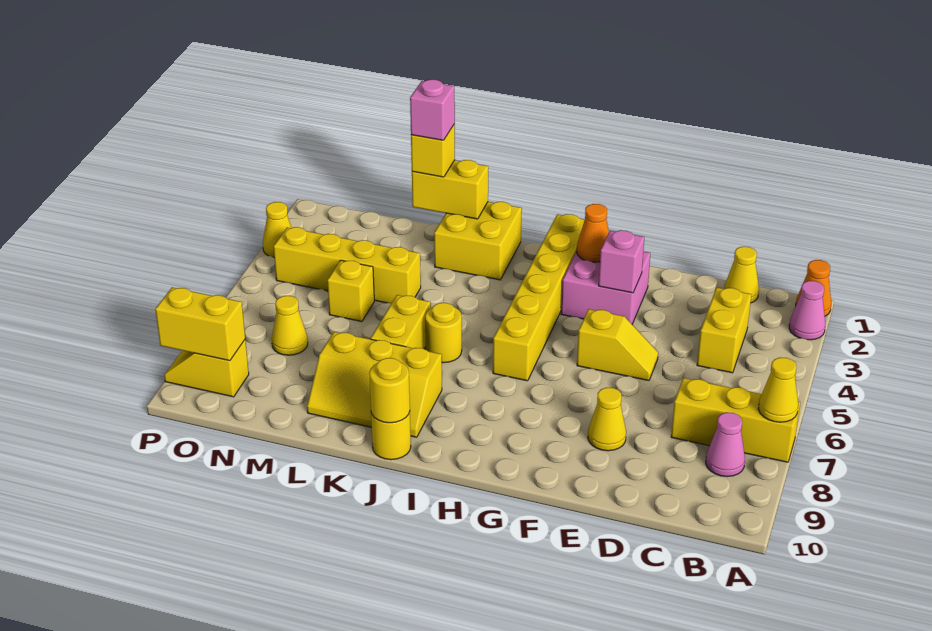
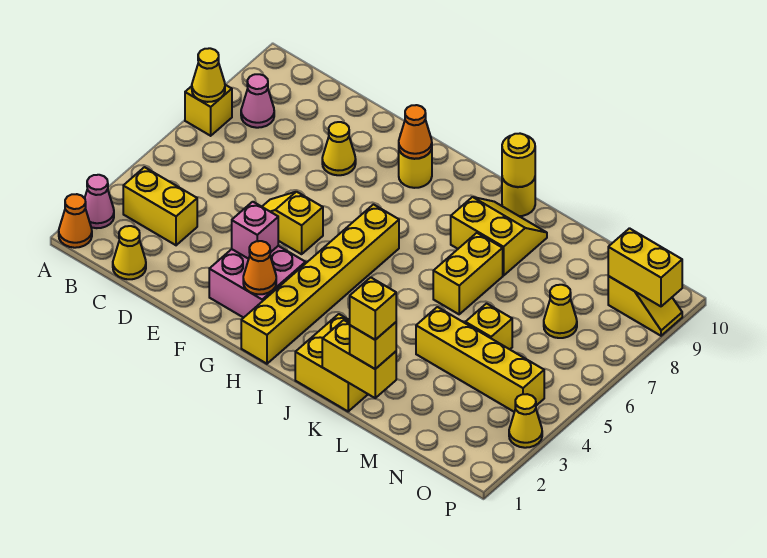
yellow brick A7:C7 level 1 -> yellow brick A7 level 1
yellow brick C3:C4 level 1 -> yellow brick B3:C3 level 1
none -> orange cone G9 level 2
yellow round brick J6 level 1 -> yellow round brick G9 level 1
yellow slope J8:L9 level 1 top 8 -> yellow slope J8:K9 level 1 top 8
pink brick L1 level 4 -> yellow brick L1 level 4

